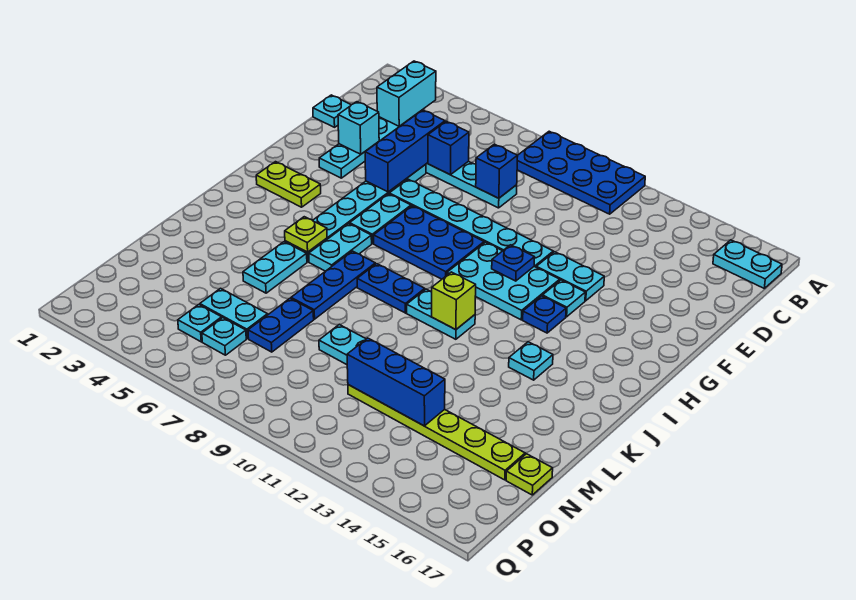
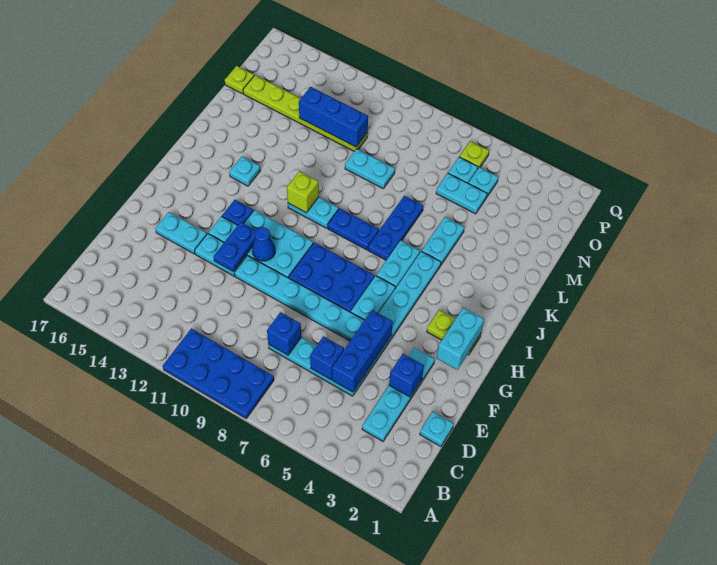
cyan brick B3:C3 level 2 -> cyan brick G2:H2 level 2
cyan plate B16:B17 level 1 -> cyan plate F14:F15 level 1
cyan brick E3 level 2 -> blue brick E3 level 2
blue plate G11 level 2 -> blue cone G11 level 2
lime plate J5 level 2 -> lime plate P6 level 1
blue plate M7:N7 level 1 -> blue plate F12:G12 level 2

